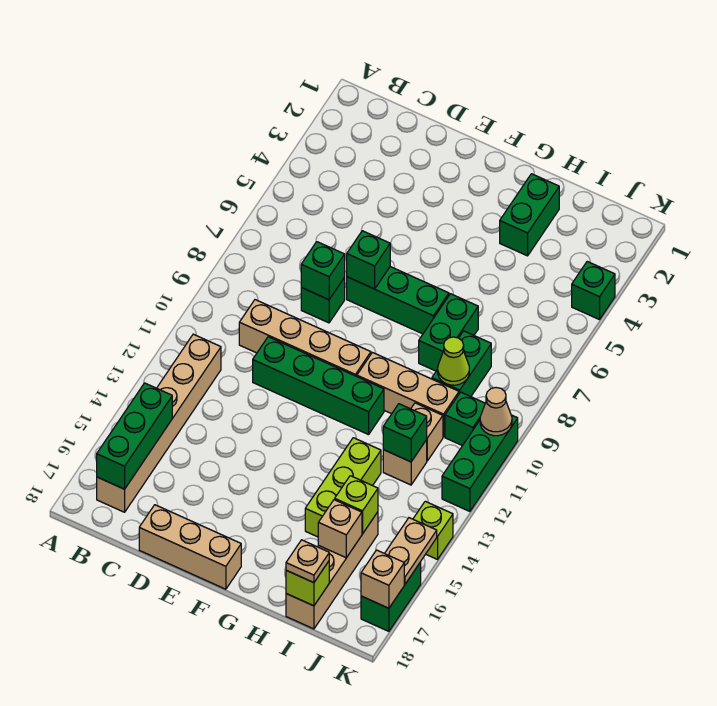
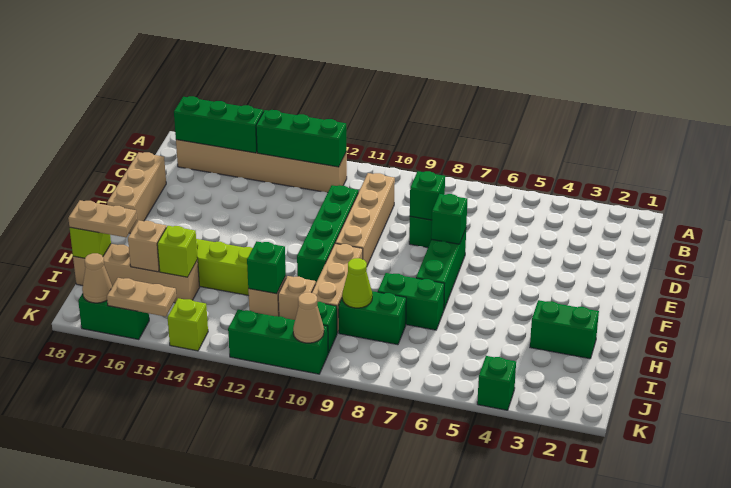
none -> green brick B12:B14 level 2
tan plate I18 level 3 -> tan plate I17:I18 level 3
tan brick K17 level 2 -> tan cone K17 level 2

